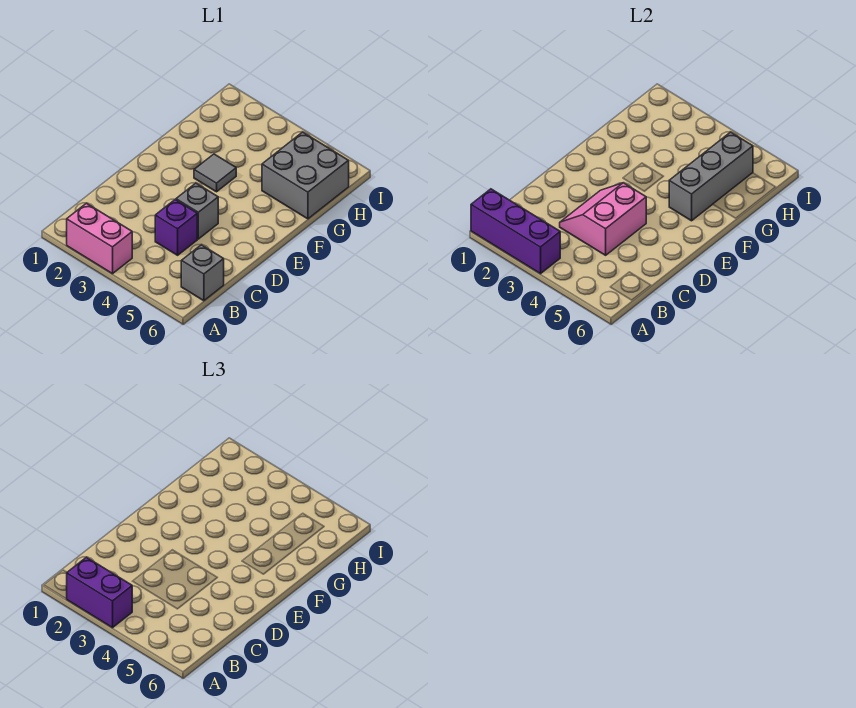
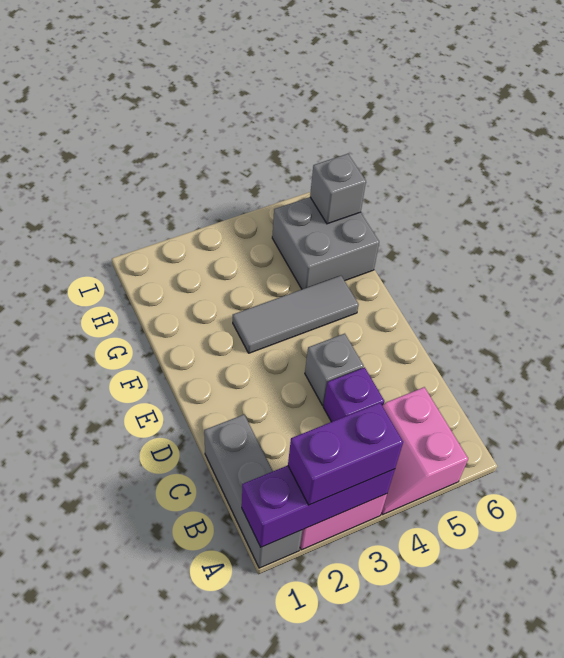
grey brick B6 level 1 -> grey brick H6 level 2
pink slope C3:D4 level 2 top 4 -> pink slope A4:B5 level 1 top 5
grey tile F3 level 1 -> grey tile F3:F5 level 1
grey brick F5:H5 level 2 -> grey brick A1:C1 level 1

